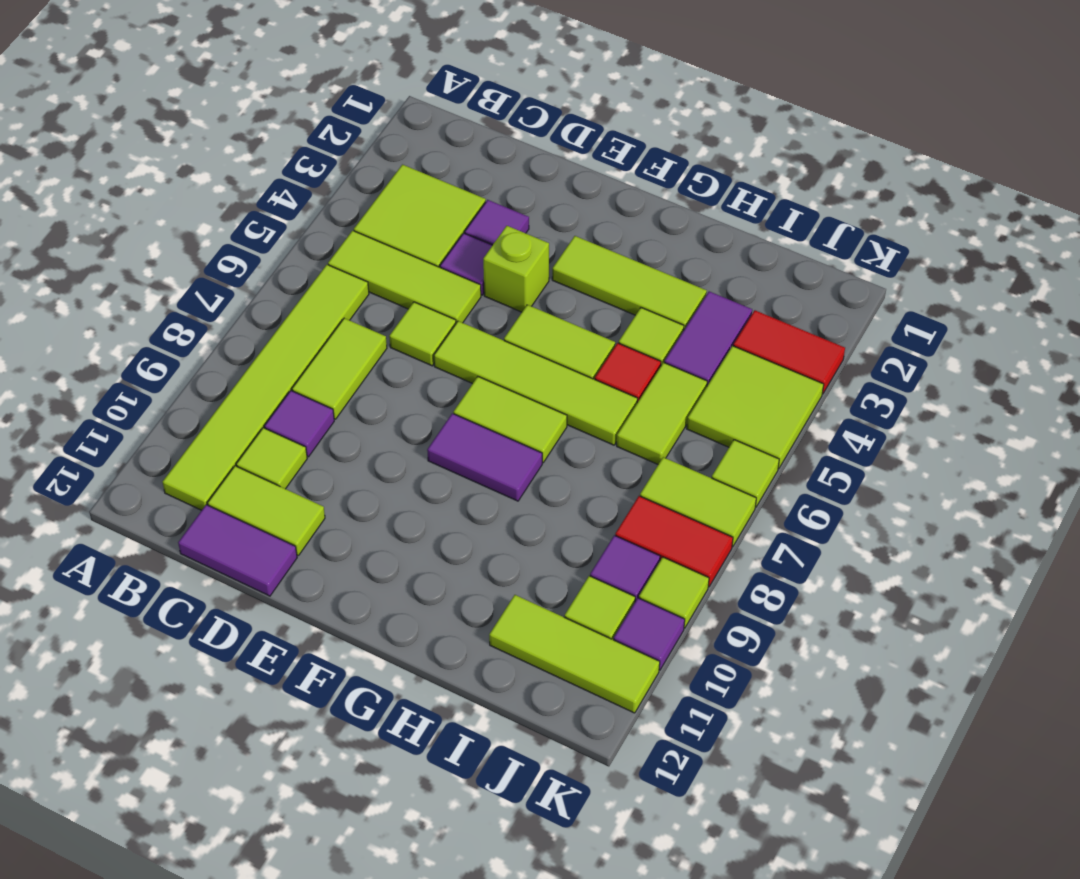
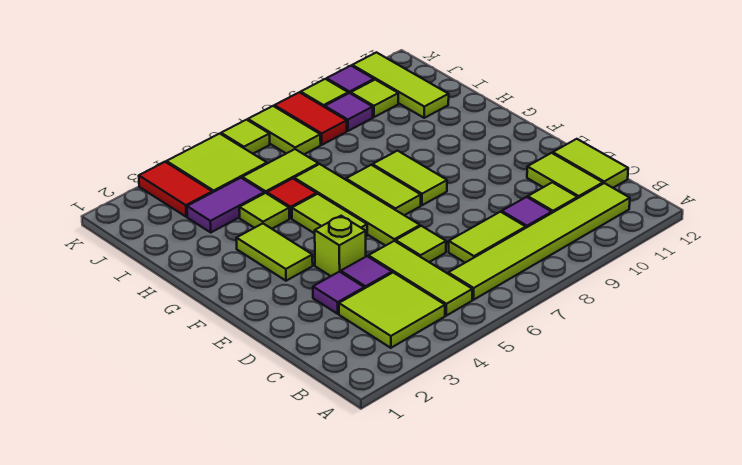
purple tile C12:D12 level 1 -> lime tile C12:D12 level 1
lime tile F3:H3 level 1 -> lime tile F3:G3 level 1
purple tile F8:G8 level 1 -> lime tile F8:G8 level 1

